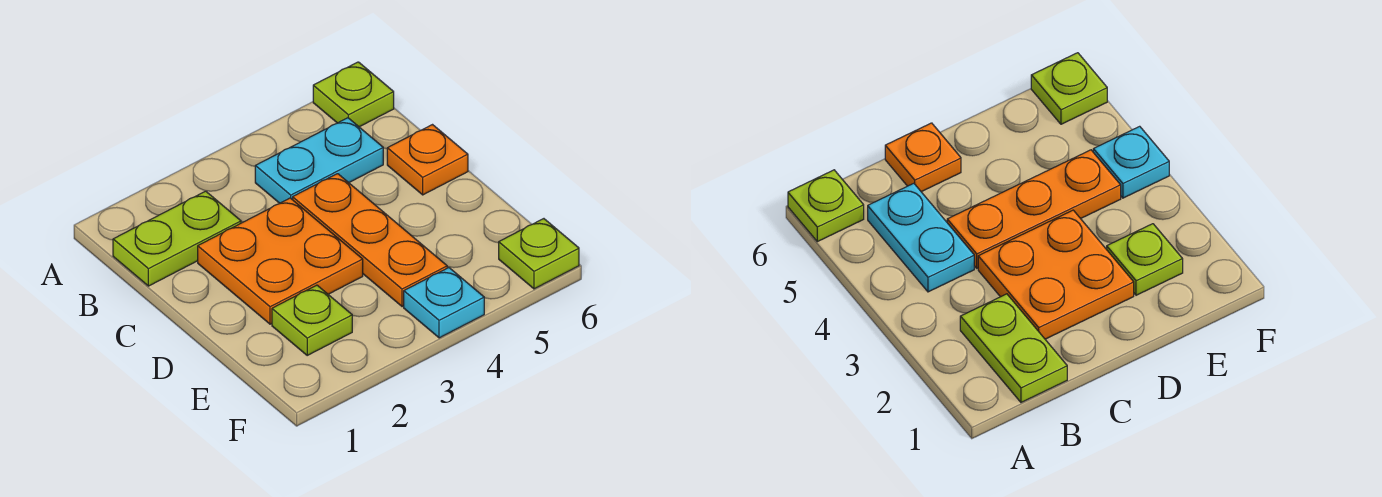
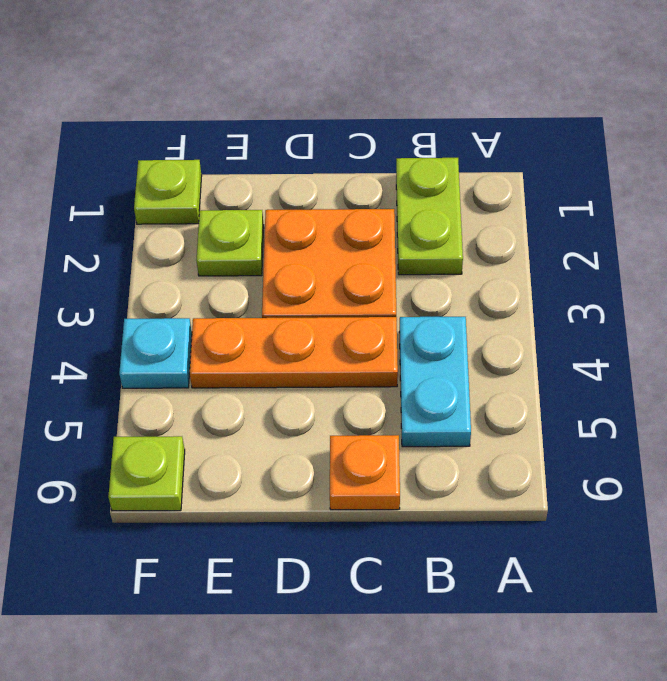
lime plate A6 level 1 -> lime plate F1 level 1

